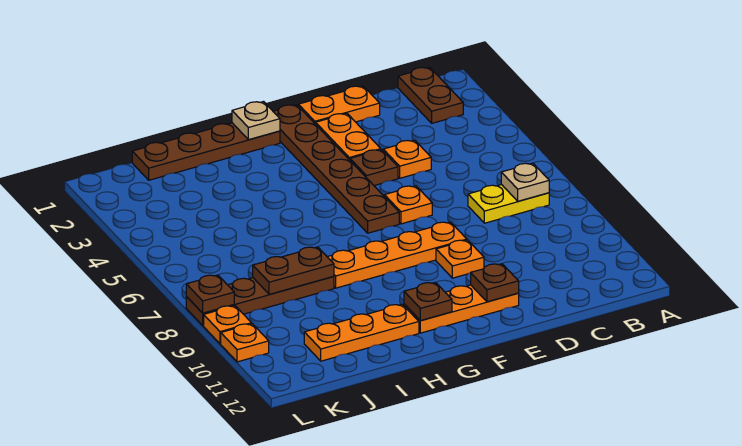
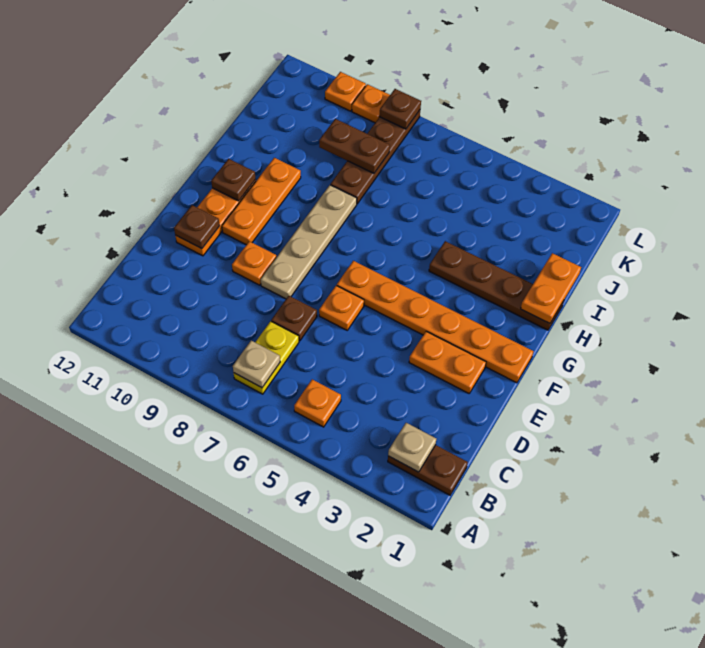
orange plate D1:E1 level 1 -> orange plate H1:I1 level 2
orange plate D4 level 1 -> orange plate B5 level 1
brown plate E4 level 1 -> brown plate D7 level 1
orange plate E8:H8 level 1 -> tan plate E8:H8 level 1
brown plate F1:F6 level 1 -> orange plate F1:F6 level 1
brown plate G1:J1 level 1 -> brown plate H1:H4 level 1
tan plate G1 level 2 -> tan plate B2 level 2
orange plate H11:J11 level 1 -> orange plate F10:H10 level 1
brown plate I8:J8 level 2 -> brown plate J8:J9 level 2

